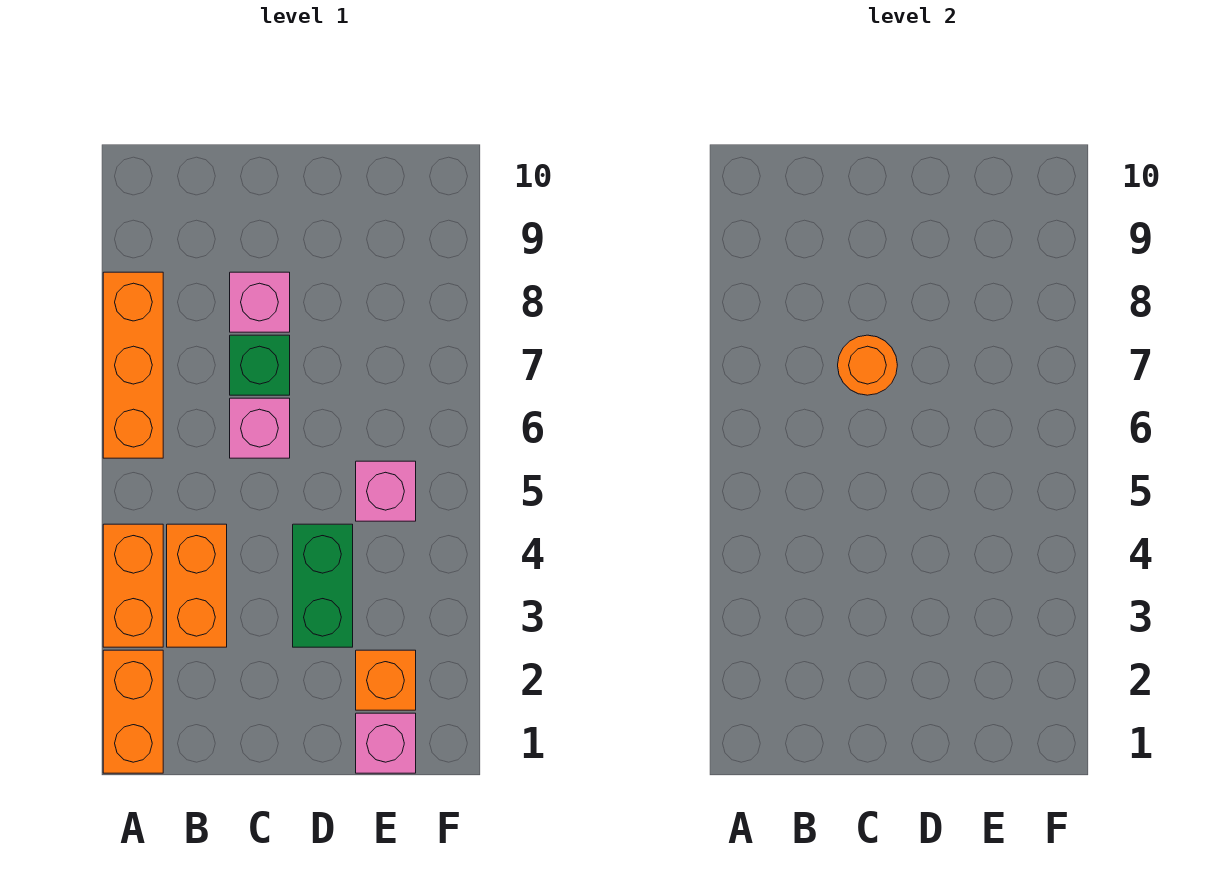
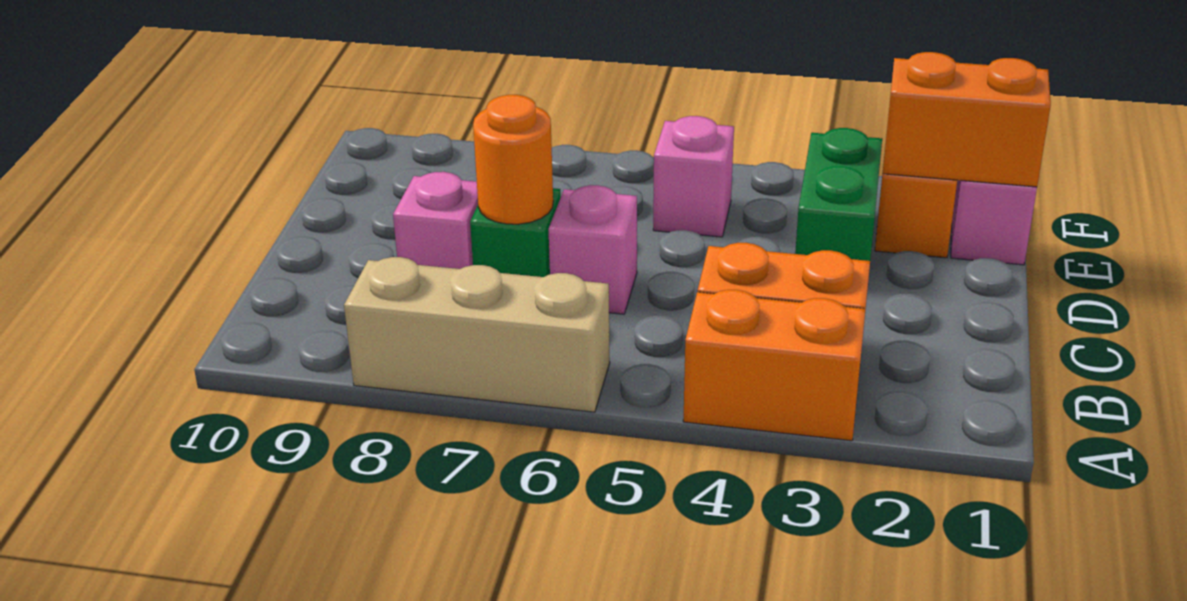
orange brick A1:A2 level 1 -> orange brick E1:E2 level 2
orange brick A6:A8 level 1 -> tan brick A6:A8 level 1
green brick D3:D4 level 1 -> green brick D3:E3 level 1

